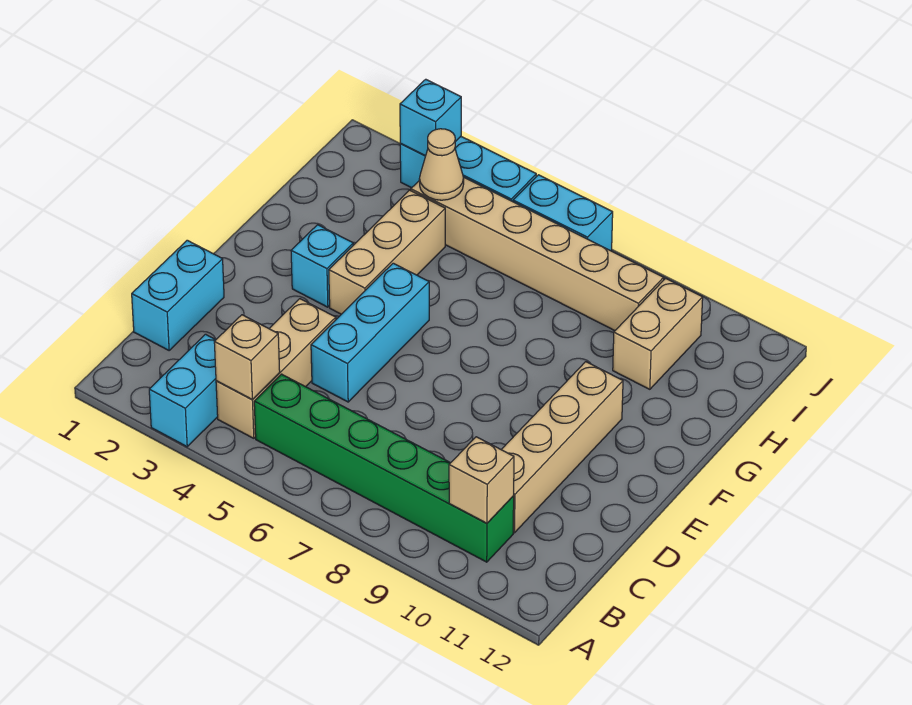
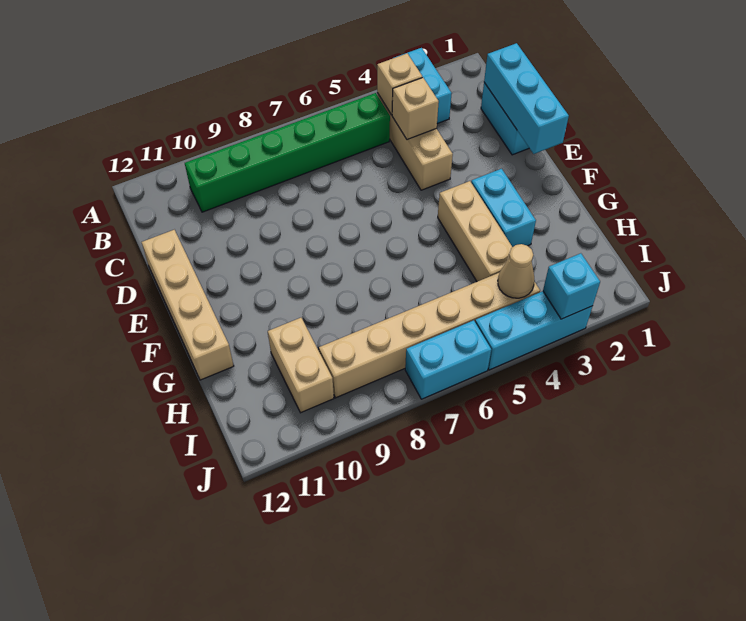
tan brick B10 level 2 -> tan brick C4 level 2
tan brick C10:F10 level 1 -> tan brick D12:G12 level 1
cyan brick D5:F5 level 1 -> cyan brick C1:E1 level 2
cyan brick F3 level 1 -> cyan brick F3:G3 level 1

